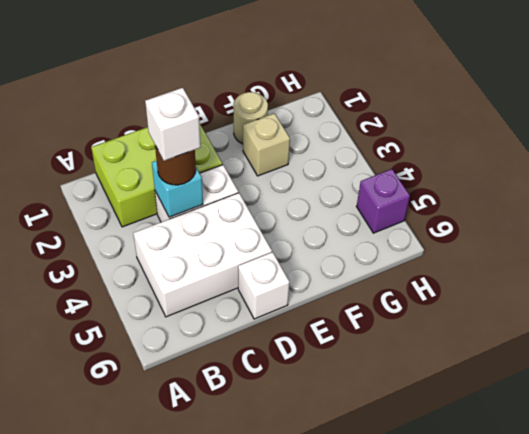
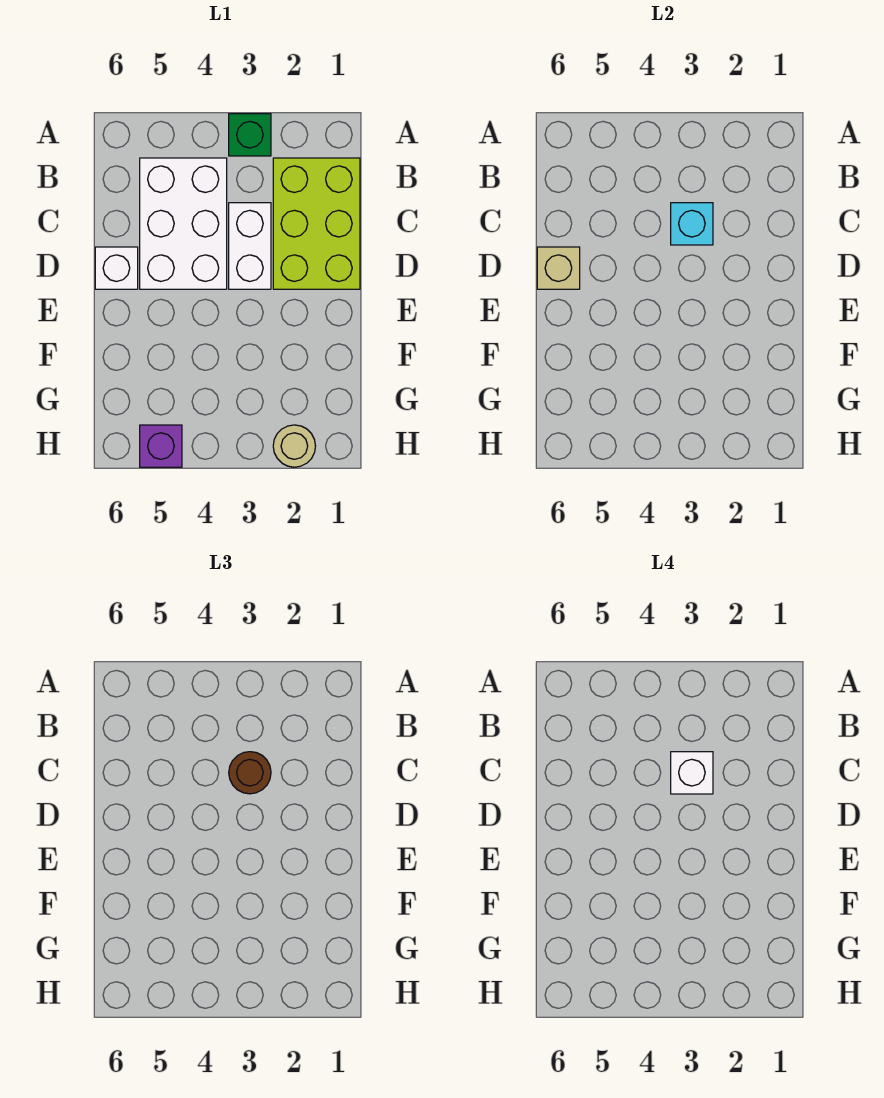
none -> green brick A3 level 1
tan round brick F1 level 1 -> tan round brick H2 level 1
tan brick F2 level 1 -> tan brick D6 level 2

